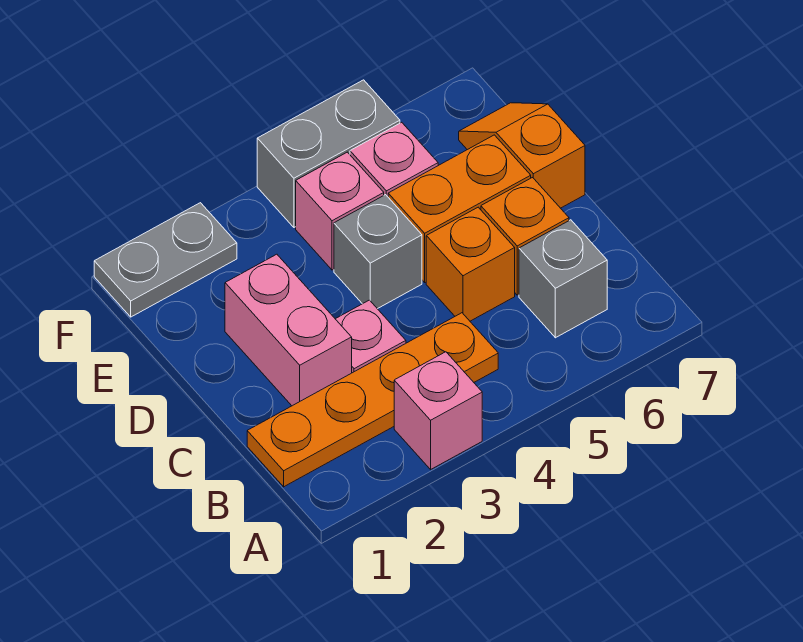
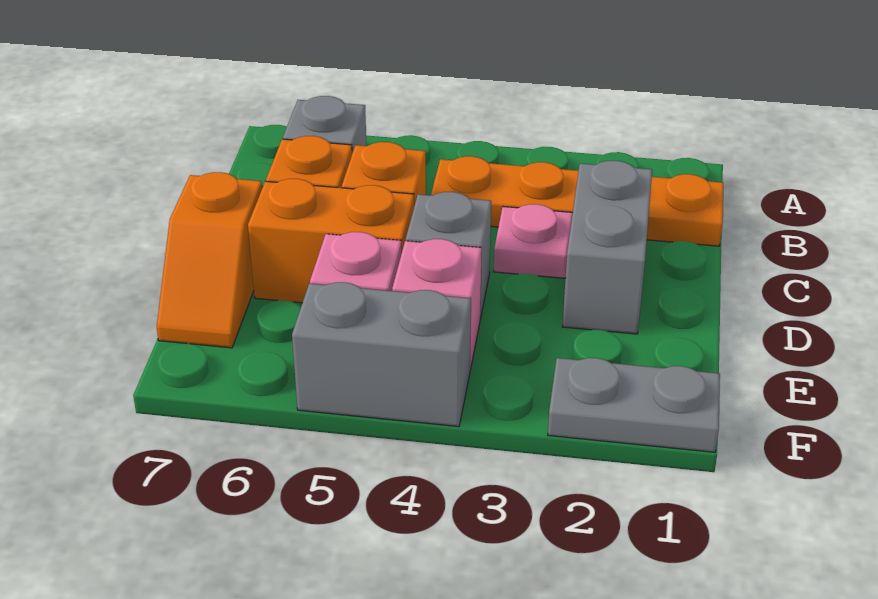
pink brick A3 level 1 -> none
pink brick C2:D2 level 1 -> grey brick C2:D2 level 1

